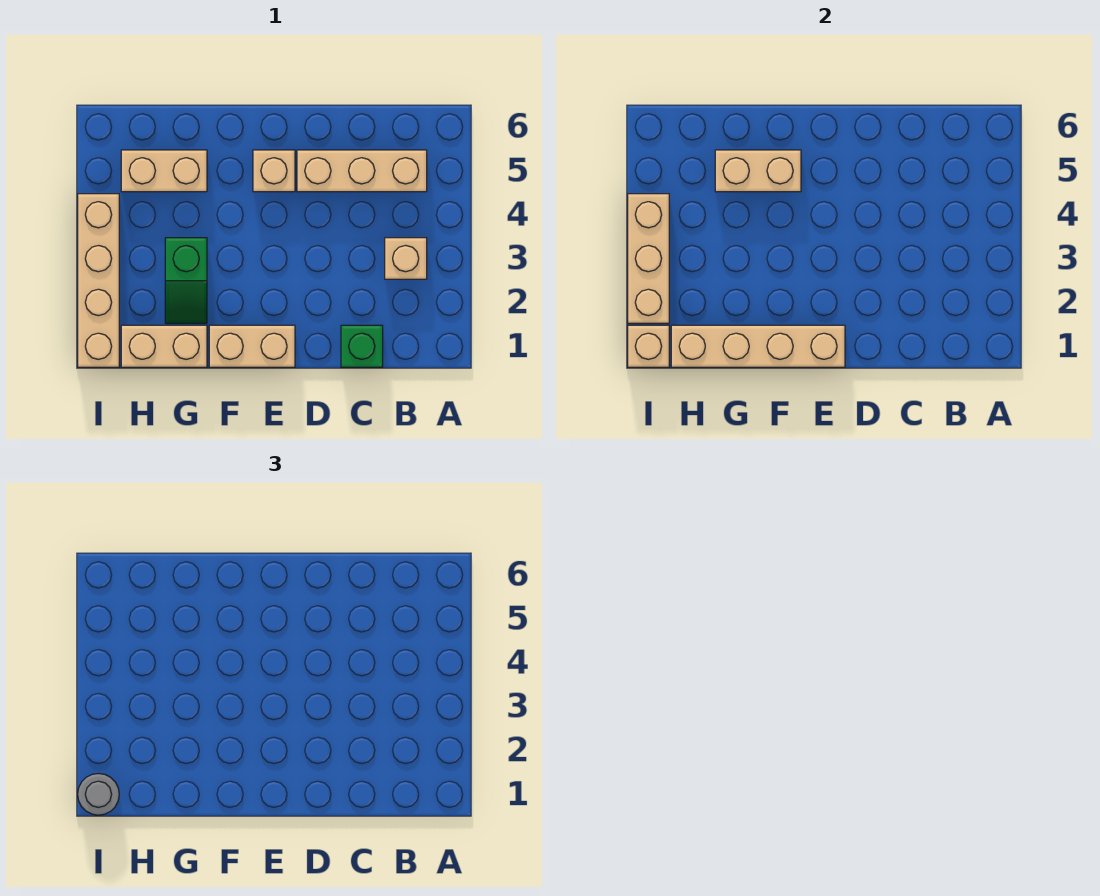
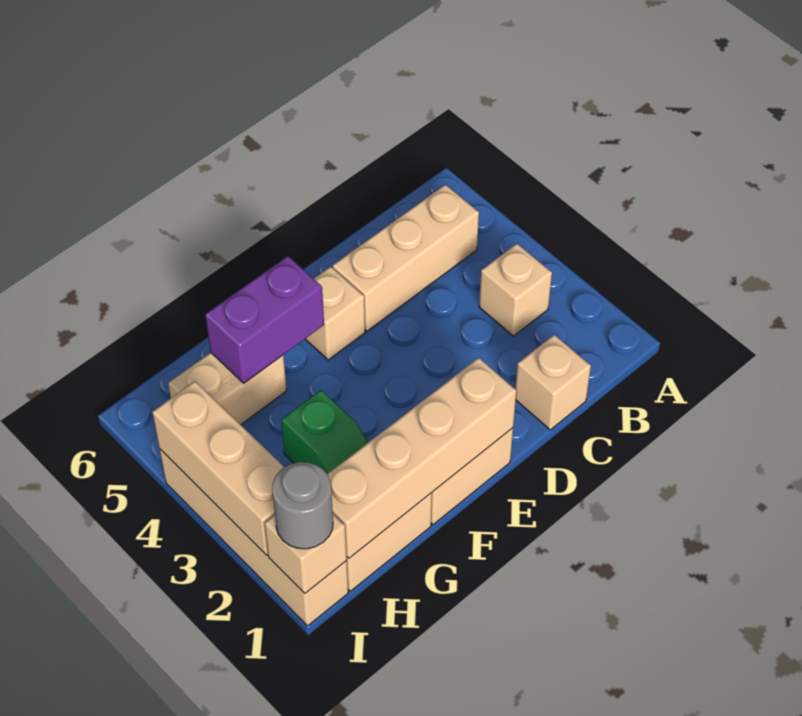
green brick C1 level 1 -> tan brick C1 level 1
tan brick F5:G5 level 2 -> purple brick F5:G5 level 2

